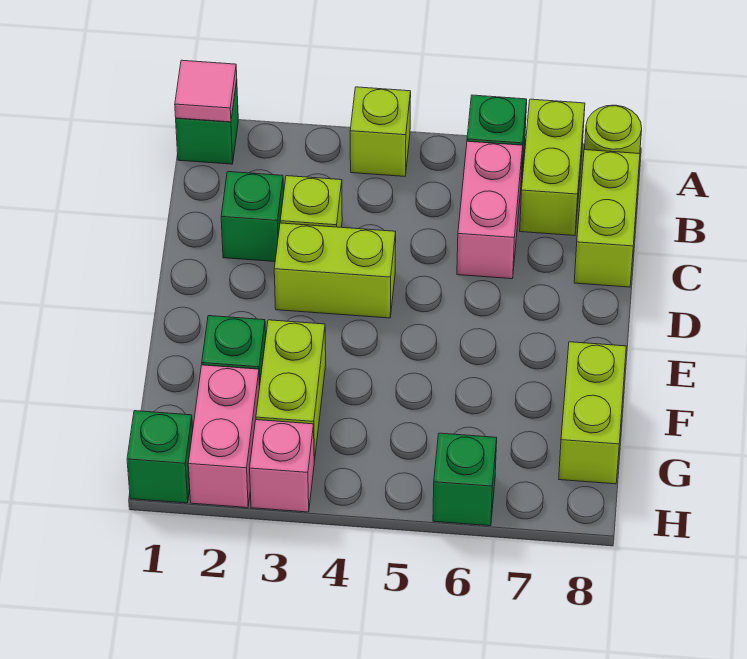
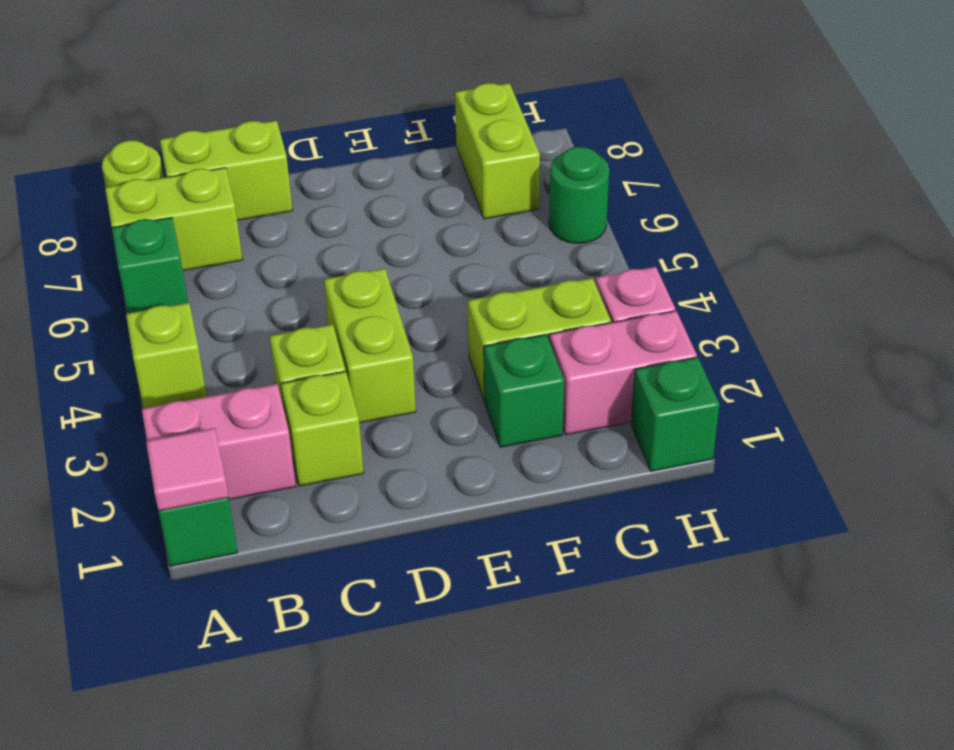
pink brick B6:C6 level 1 -> pink brick A2:B2 level 1
green brick C2 level 1 -> lime brick C2 level 1
lime brick F8:G8 level 1 -> lime brick G7:G8 level 1
green brick H6 level 1 -> green round brick H6 level 1

